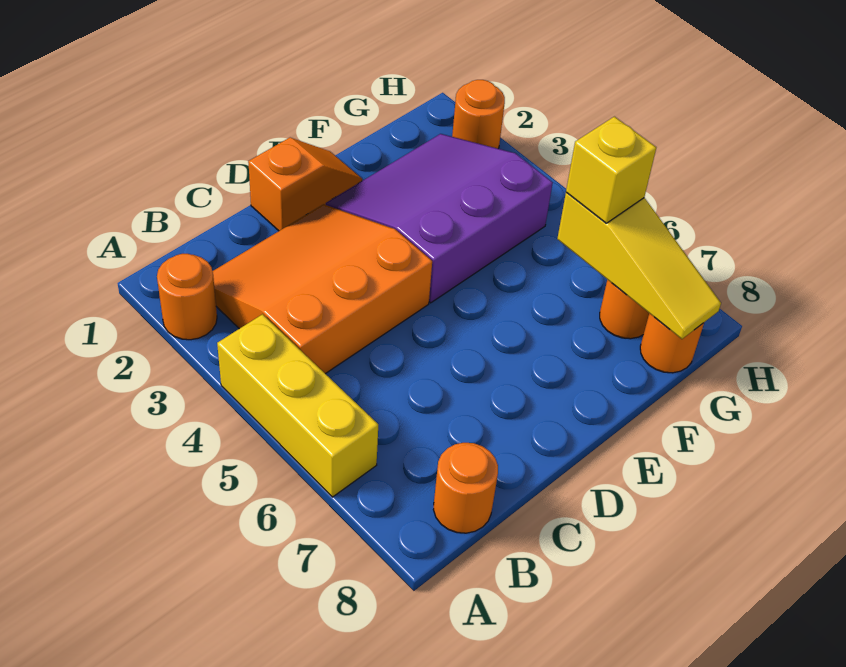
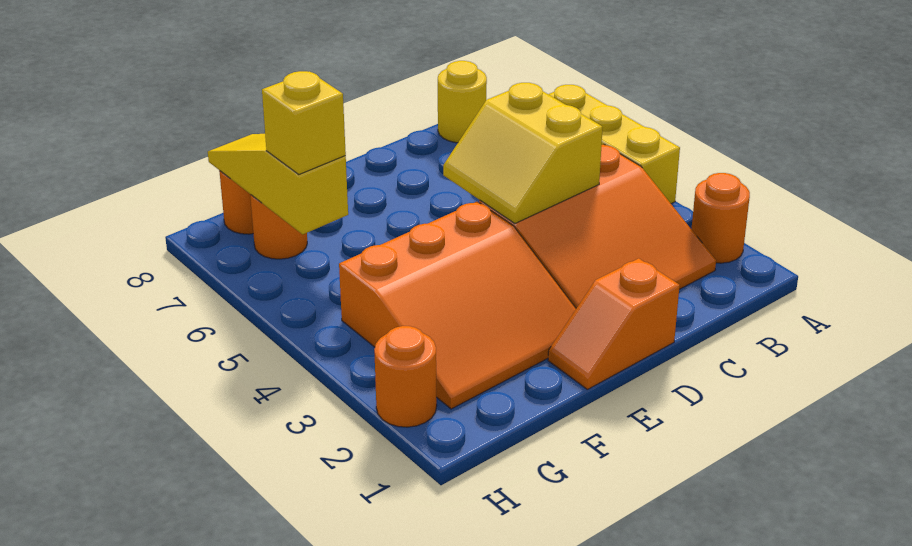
orange round brick B8 level 1 -> yellow round brick B8 level 1
none -> yellow slope C4:D5 level 2 top C
purple slope E2:G4 level 1 top 4 -> orange slope E2:G4 level 1 top 4

